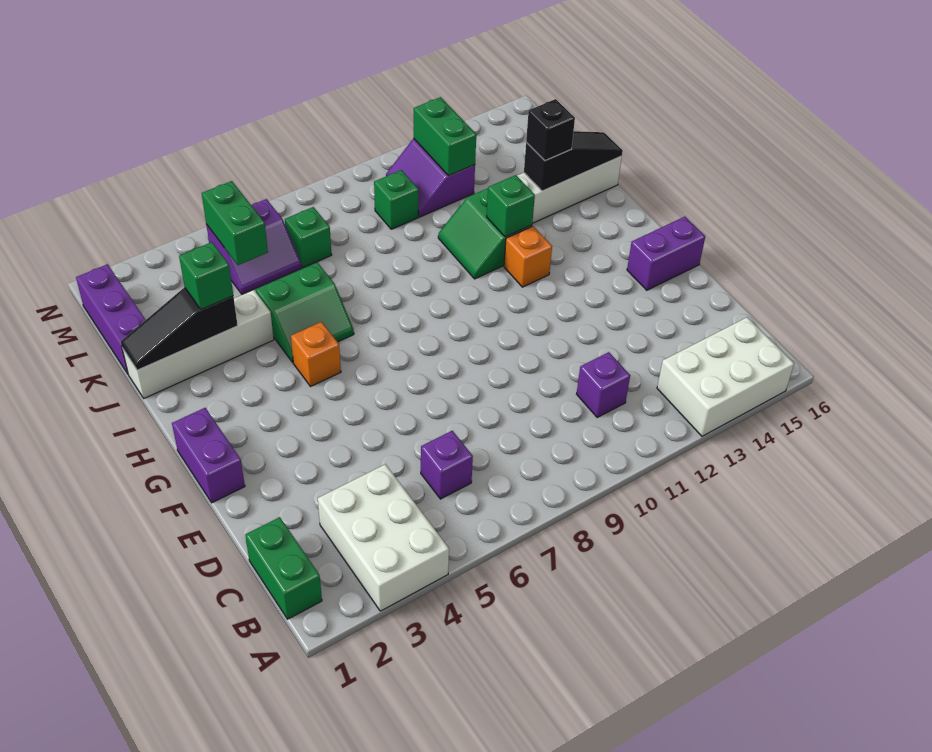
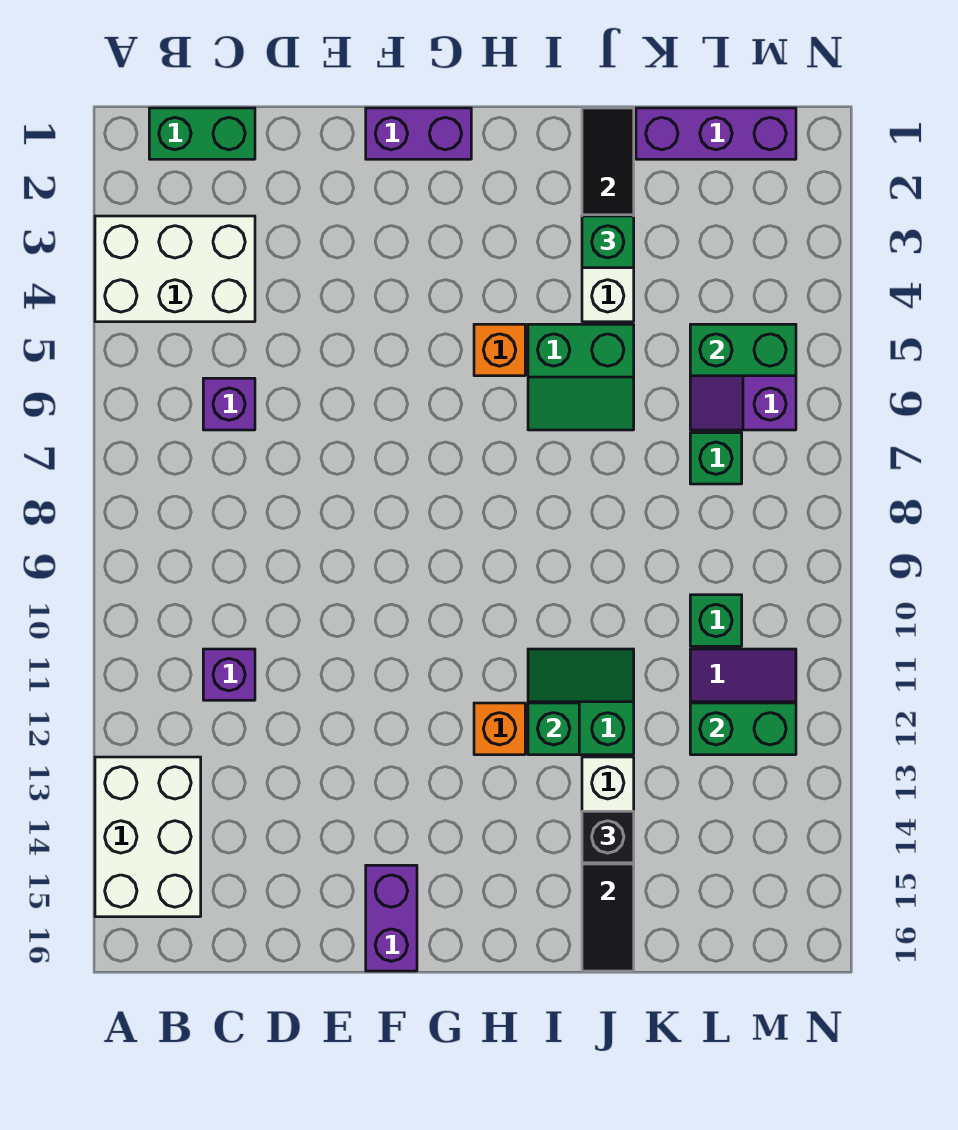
green slope I5:J6 level 1 top J -> green slope I5:J6 level 1 top 5

